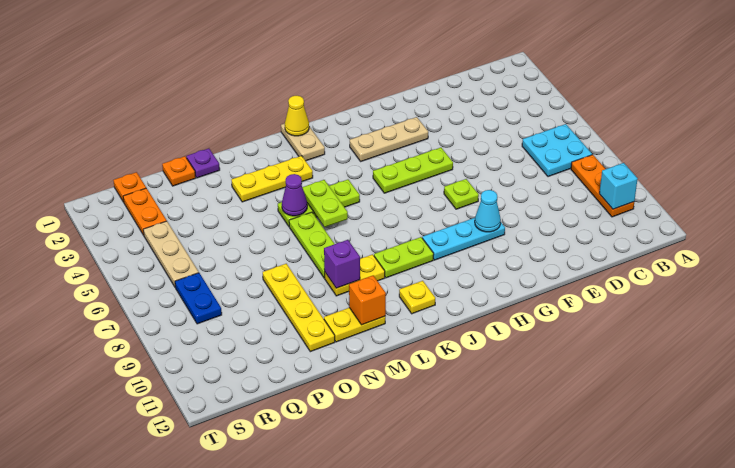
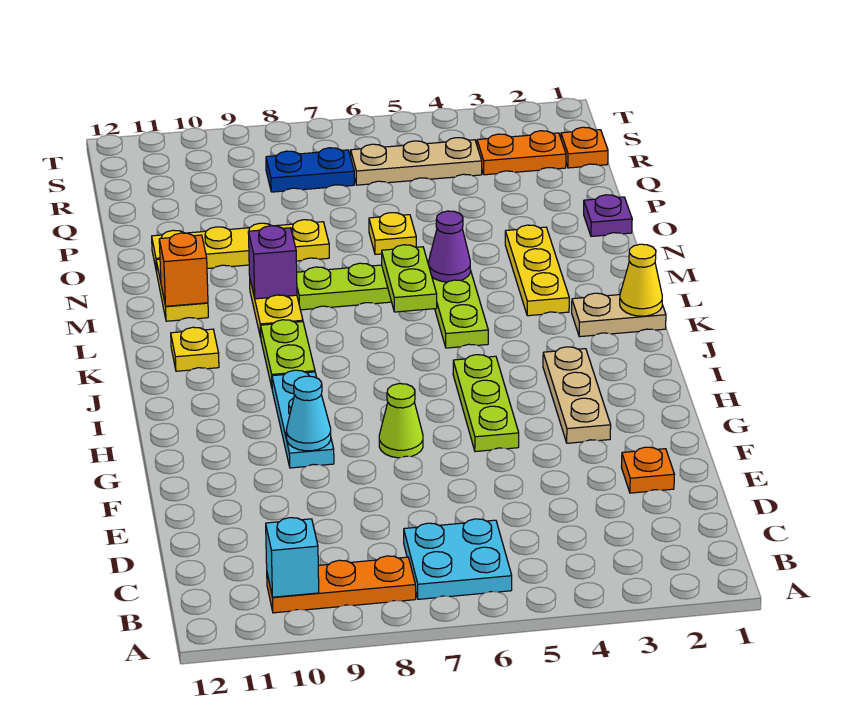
lime plate G7 level 1 -> lime cone G7 level 1
lime plate L5:L6 level 2 -> lime plate L6:M6 level 2
none -> yellow plate O6 level 1
orange plate P1 level 1 -> orange plate E2 level 1

